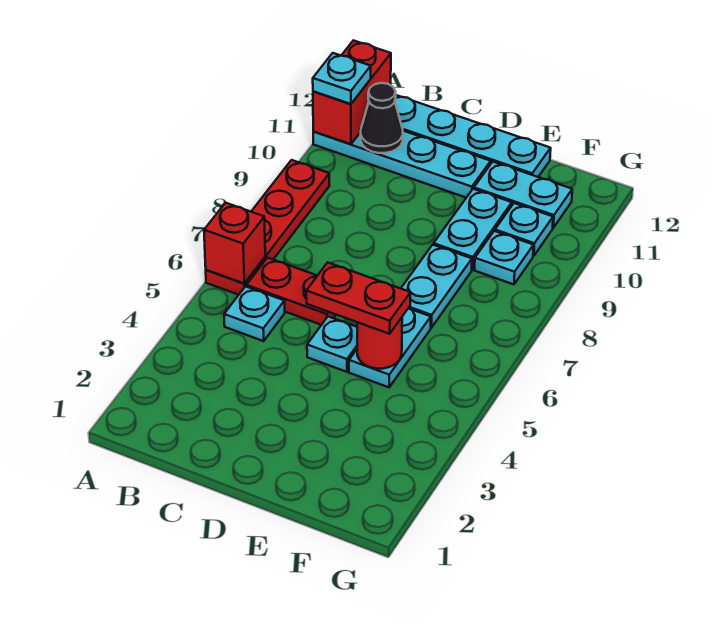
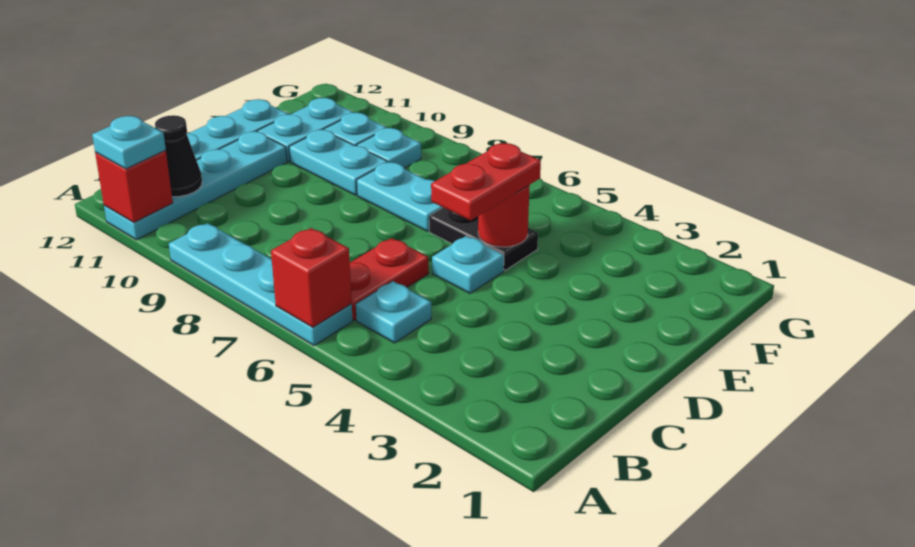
red plate A6:A9 level 1 -> cyan plate A6:A9 level 1
red brick A11:A12 level 2 -> red brick A11 level 2
cyan plate E5:E6 level 1 -> black plate E5:E6 level 1

